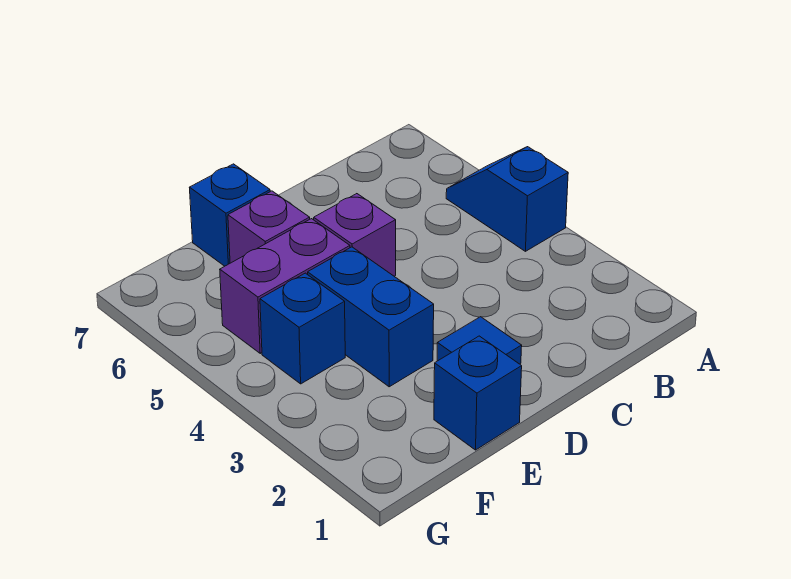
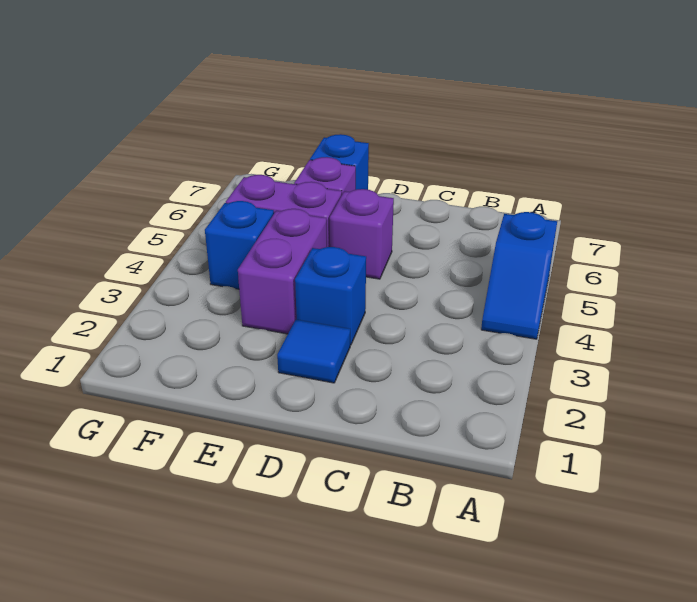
blue slope A4:A5 level 1 top 4 -> blue slope A4:A5 level 1 top 5
blue brick E1 level 1 -> blue brick D3 level 1
blue brick E3:E4 level 1 -> purple brick E3:E4 level 1

